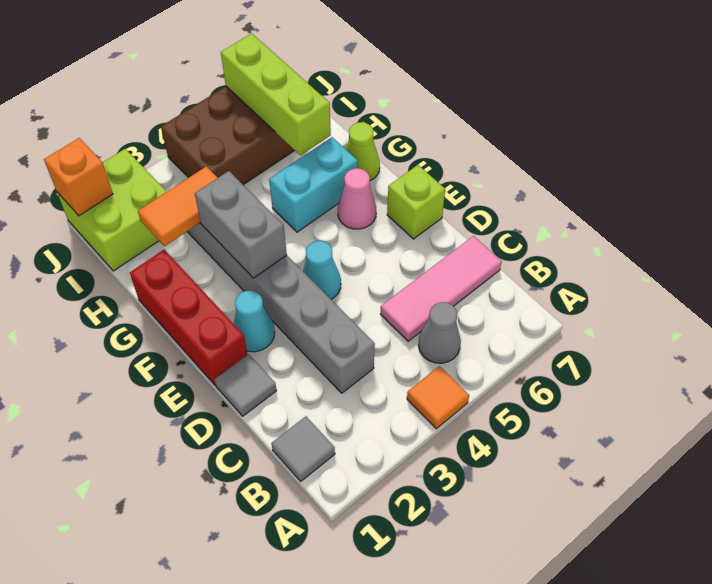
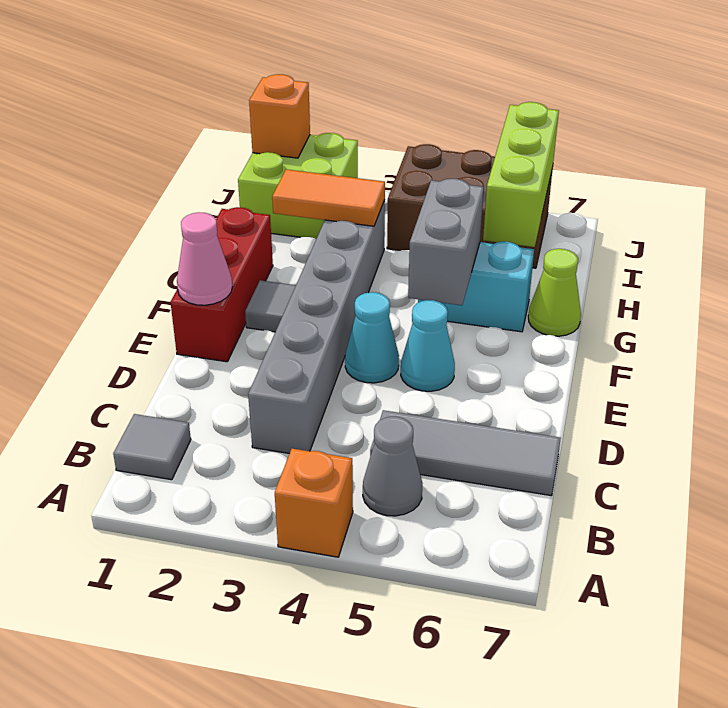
orange tile A4 level 1 -> orange brick A4 level 1
pink tile C5:C7 level 1 -> grey tile C5:C7 level 1
grey tile D1 level 1 -> grey tile F2 level 1
cyan cone E2 level 1 -> cyan cone E5 level 1
lime brick E7 level 1 -> none
grey brick F3:G3 level 2 -> grey brick F5:G5 level 2
pink cone F6 level 1 -> pink cone E1 level 2

